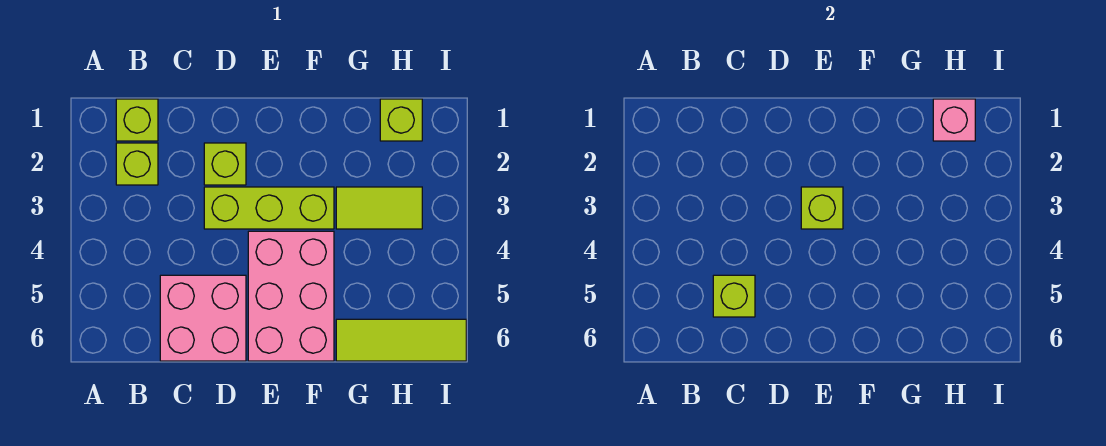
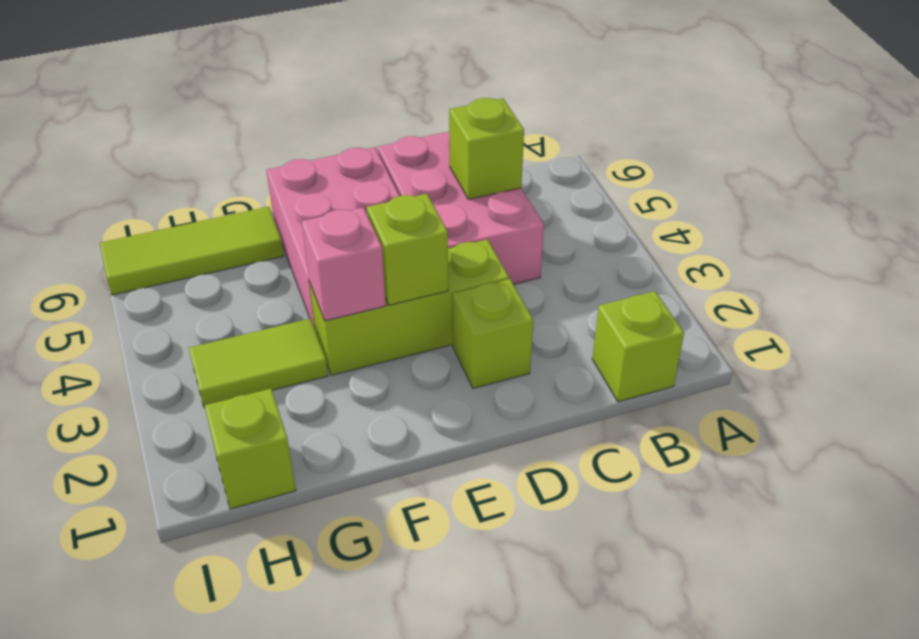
lime brick B2 level 1 -> none
pink brick C5:D6 level 1 -> pink brick C4:D6 level 1
pink brick H1 level 2 -> pink brick F3 level 2

